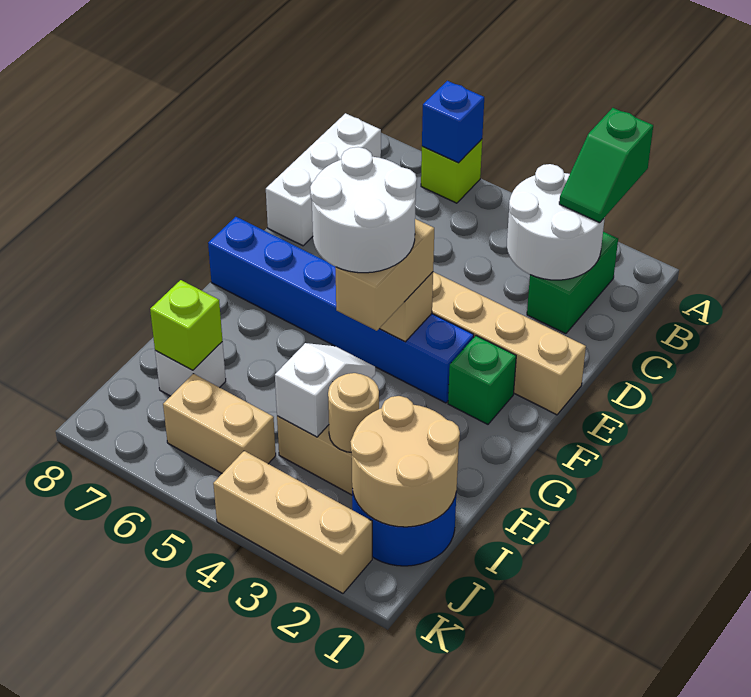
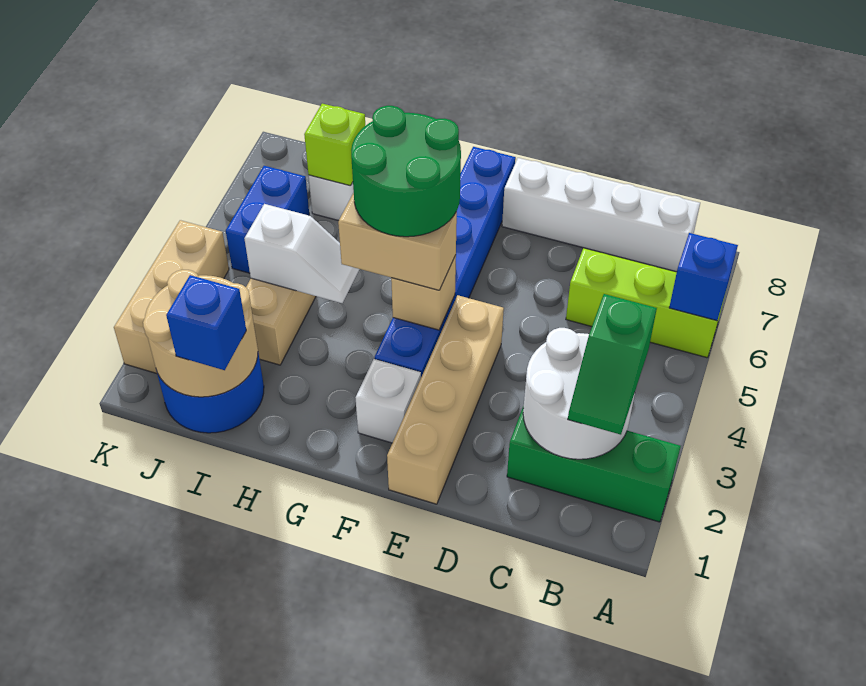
green slope A2:B2 level 3 top A -> green slope B2:B3 level 3 top 3
lime brick A6 level 1 -> lime brick A6:C6 level 1
green brick B2:C2 level 1 -> green brick A2:C2 level 1
white brick B8:D8 level 1 -> white brick B8:E8 level 1
green brick F2 level 1 -> white brick F2 level 1
white round brick F4:G5 level 4 -> green round brick F4:G5 level 4
none -> blue brick I1 level 3
tan round brick I3 level 2 -> none
tan brick J5:J6 level 1 -> blue brick J5:J6 level 1

